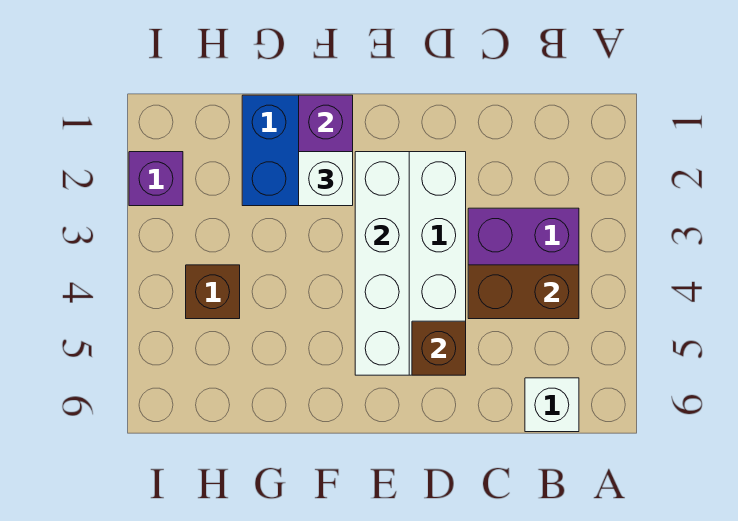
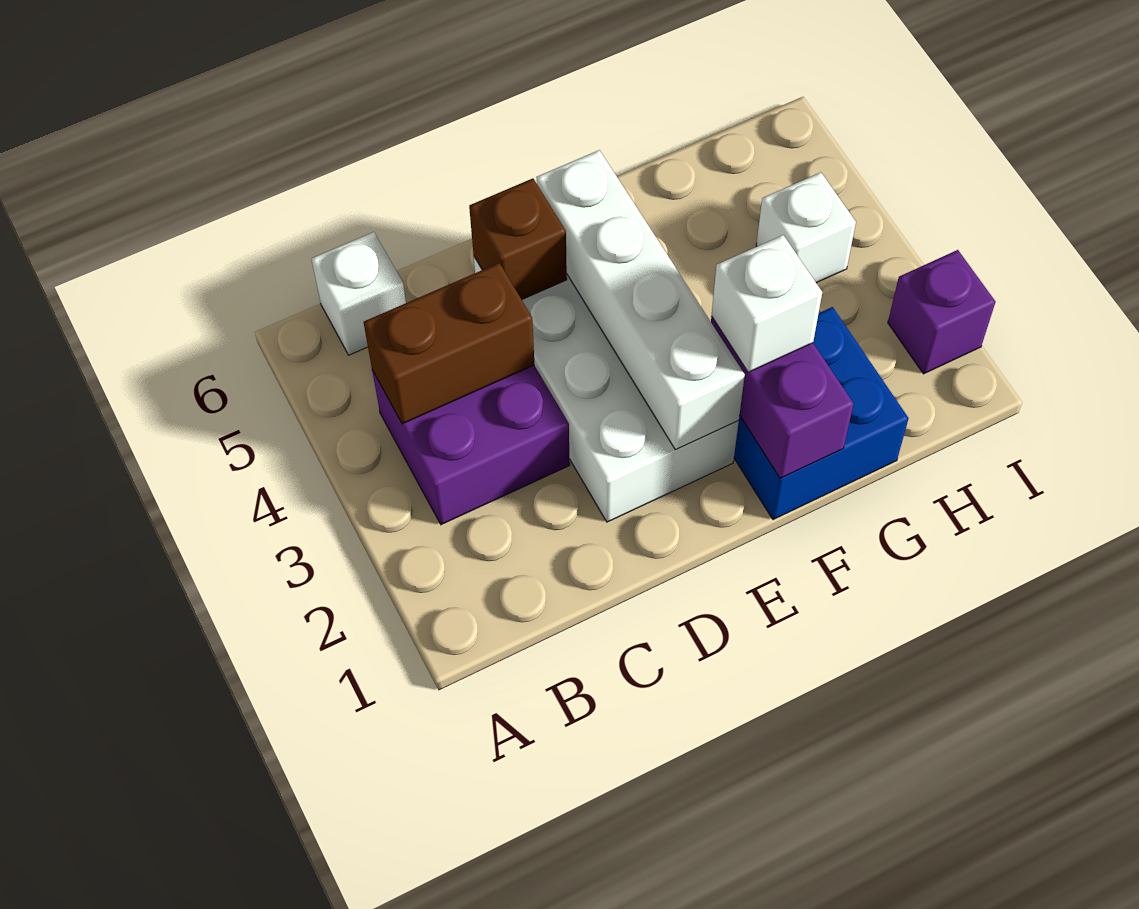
brown brick H4 level 1 -> white brick H4 level 1

